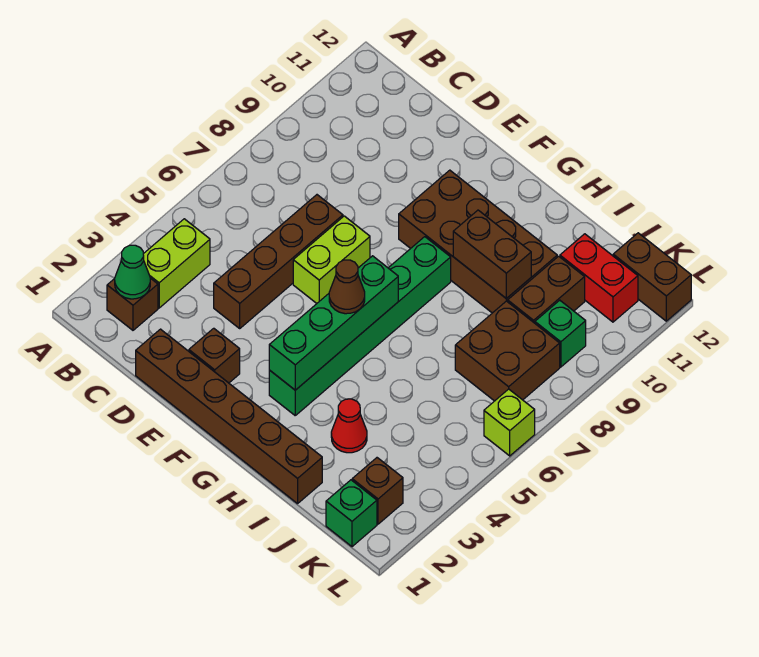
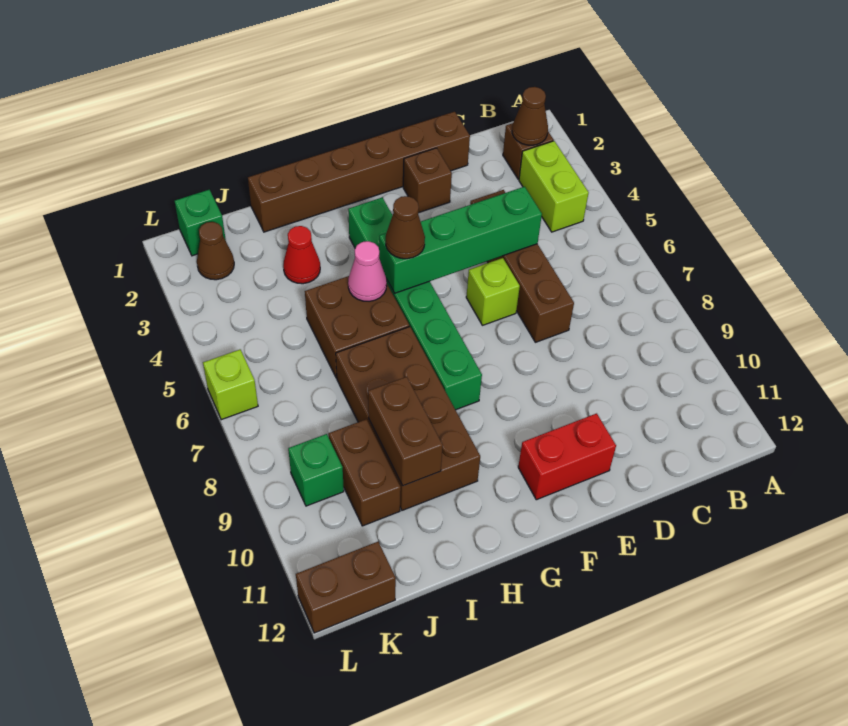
green cone B2 level 2 -> brown cone B2 level 2
lime brick E6:E7 level 1 -> lime brick E6 level 1
brown brick F9:I10 level 1 -> brown brick H7:I10 level 1
green brick G3:G6 level 2 -> green brick D5:G5 level 2
none -> pink cone H5 level 2
brown brick H9:I9 level 2 -> brown brick I9:I10 level 2
brown brick J7:K8 level 1 -> brown brick H5:I6 level 1
red brick J11:K11 level 1 -> red brick E11:F11 level 1
brown brick K2 level 1 -> brown cone K2 level 1

